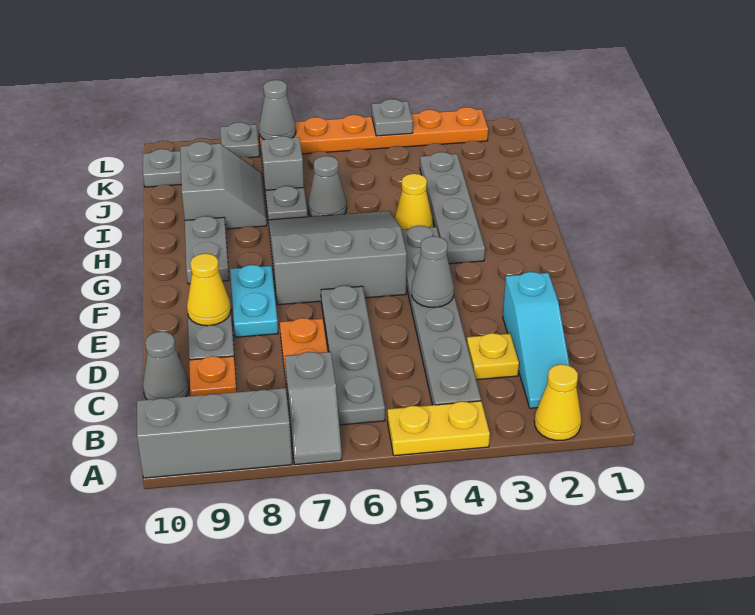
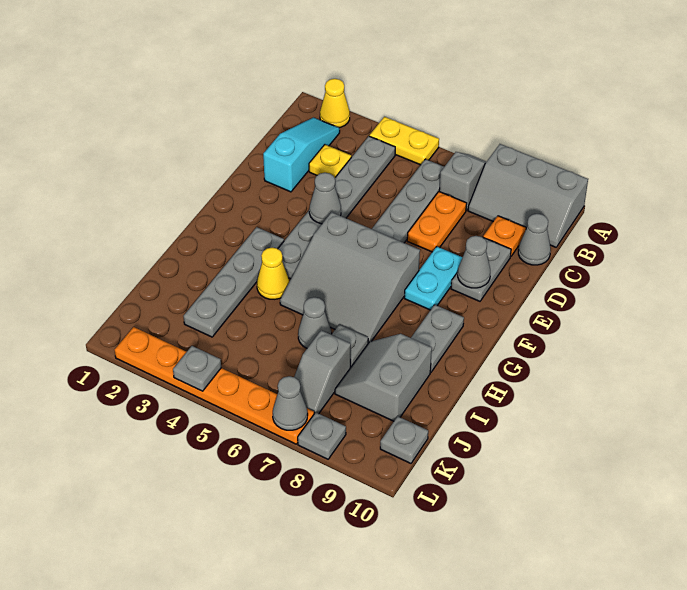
yellow cone E9 level 2 -> grey cone E9 level 2

